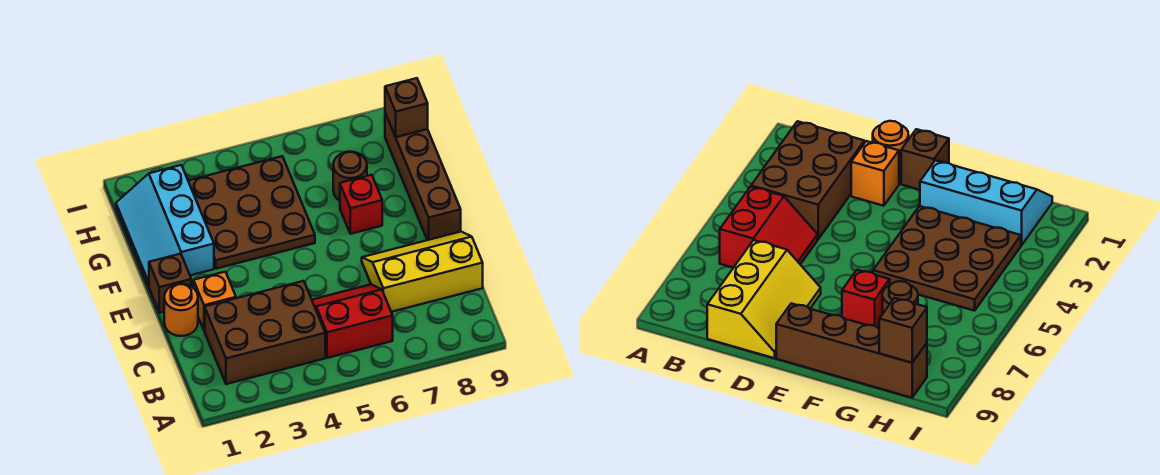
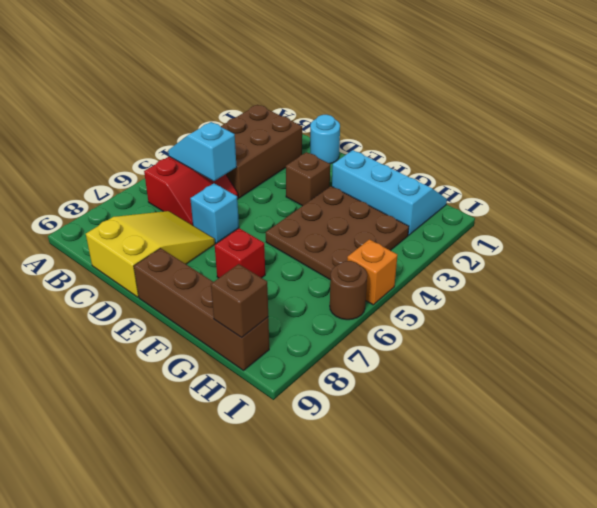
none -> cyan slope B5:C5 level 2 top C
yellow slope C7:D9 level 1 top C -> yellow slope C7:D9 level 1 top 9
orange round brick D1 level 1 -> cyan round brick D1 level 1
orange brick D2 level 1 -> orange brick I5 level 1
none -> cyan brick D6 level 1
brown brick E1 level 1 -> brown brick E3 level 1
brown round brick G7 level 1 -> brown round brick I6 level 1

